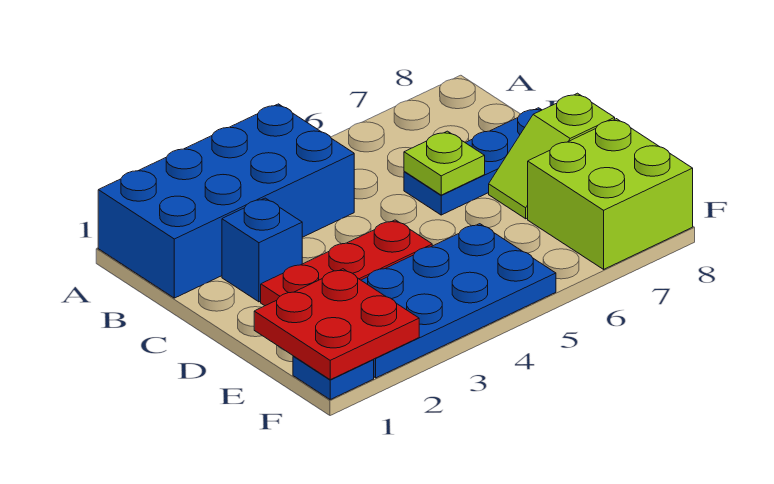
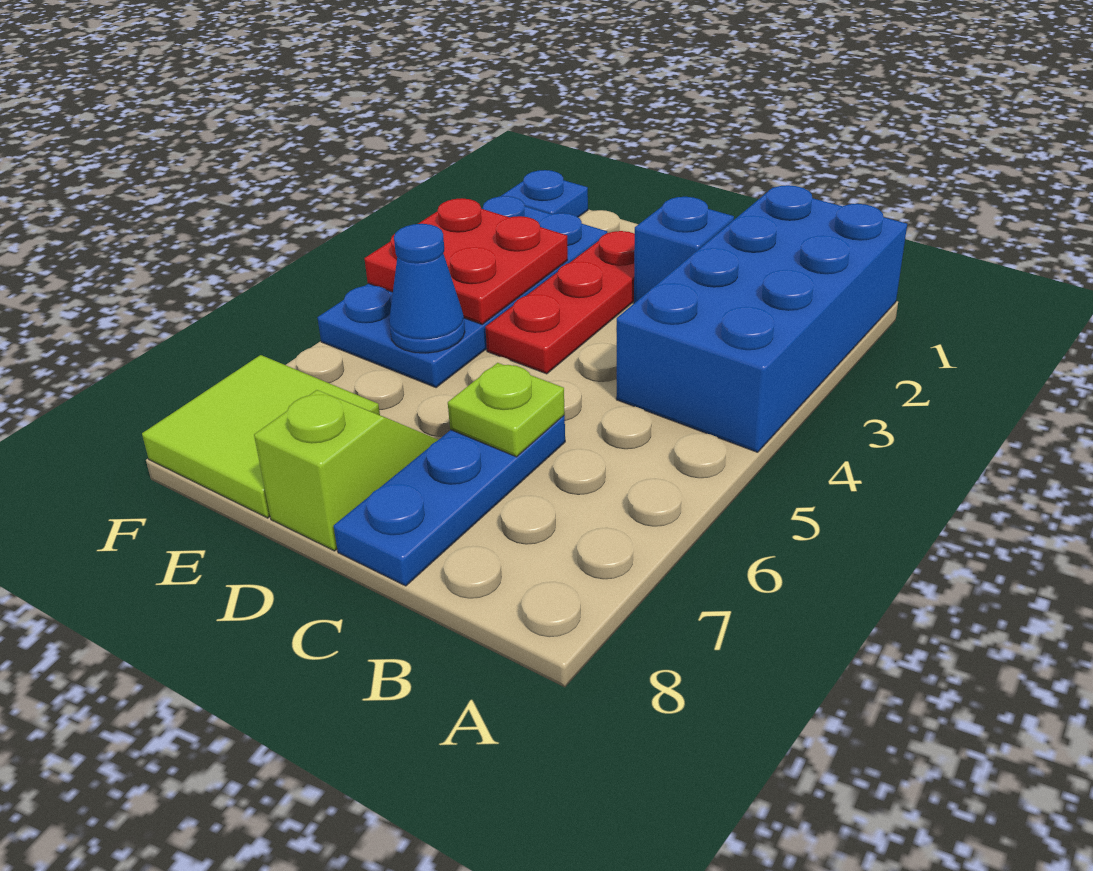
red plate E1:F2 level 2 -> red plate E3:F4 level 2
none -> blue cone E5 level 2
lime brick E7:F8 level 1 -> lime tile E7:F8 level 1

